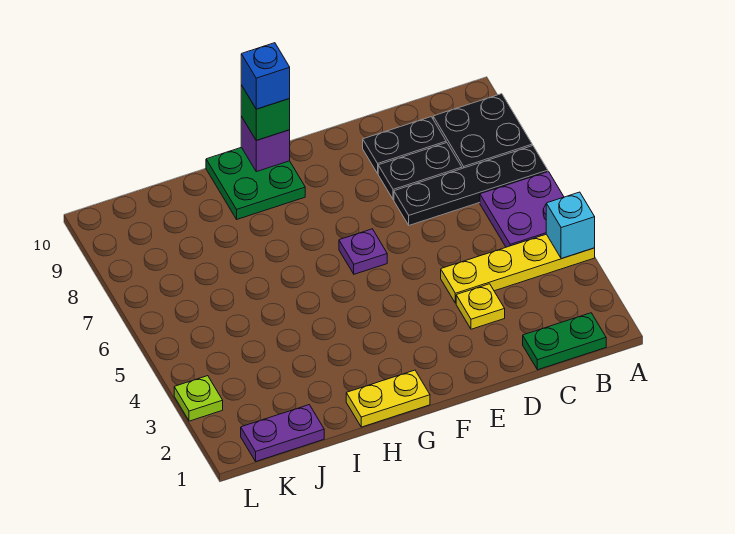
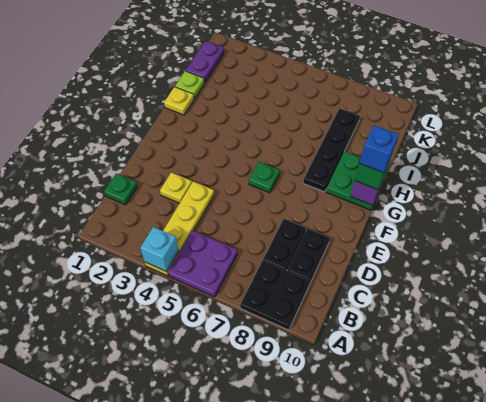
black plate A7:D7 level 1 -> black plate G8:J8 level 1
green plate B1:C1 level 1 -> green plate C1 level 1
purple plate F6 level 1 -> green plate F6 level 1
yellow plate G1:H1 level 1 -> yellow plate H1 level 1
lime plate L3 level 1 -> lime plate I1 level 1

